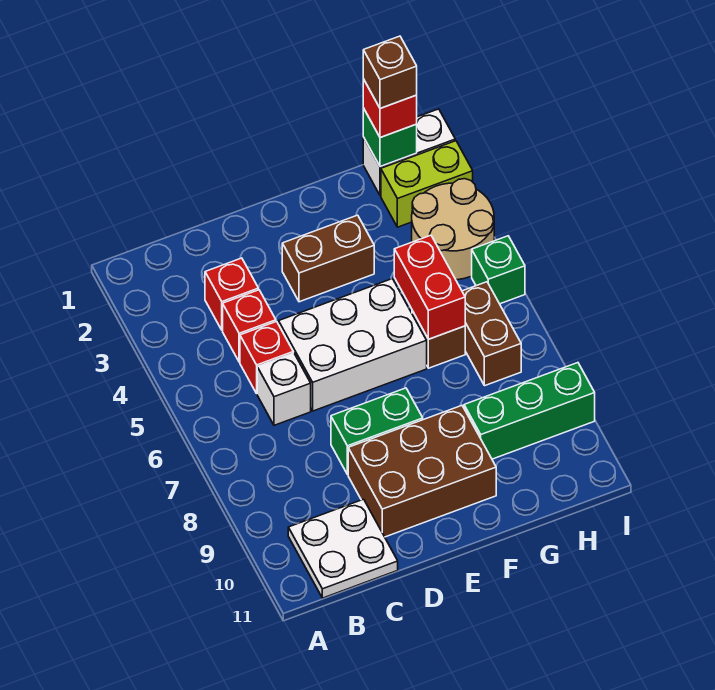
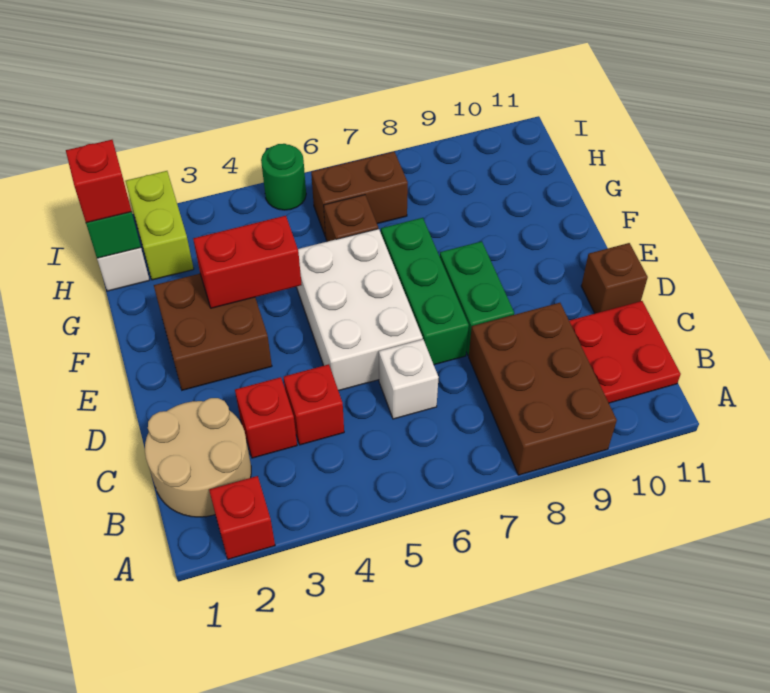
white plate B10:C11 level 1 -> red plate B10:C11 level 1
red brick C5 level 1 -> red brick A2 level 1
brown brick D9:F10 level 1 -> brown brick A8:C9 level 1
brown brick E3:F3 level 1 -> brown brick E2:F3 level 1
red brick G5:G6 level 2 -> red brick F3:F4 level 2
green brick G9:I9 level 1 -> green brick D7:F7 level 1
brown brick H1 level 4 -> brown brick D11 level 1
tan round brick H3:I4 level 1 -> tan round brick B1:C2 level 1
green brick I5 level 1 -> green round brick I5 level 1

